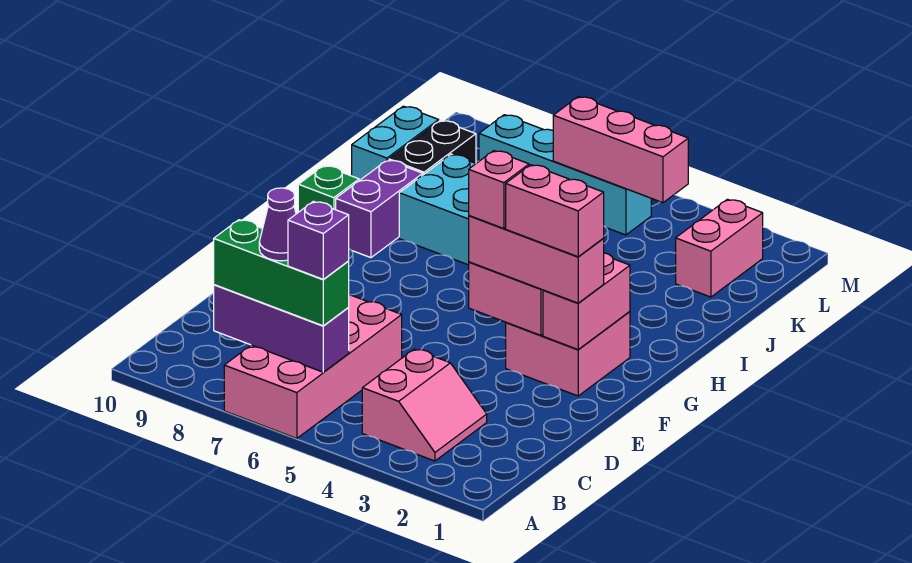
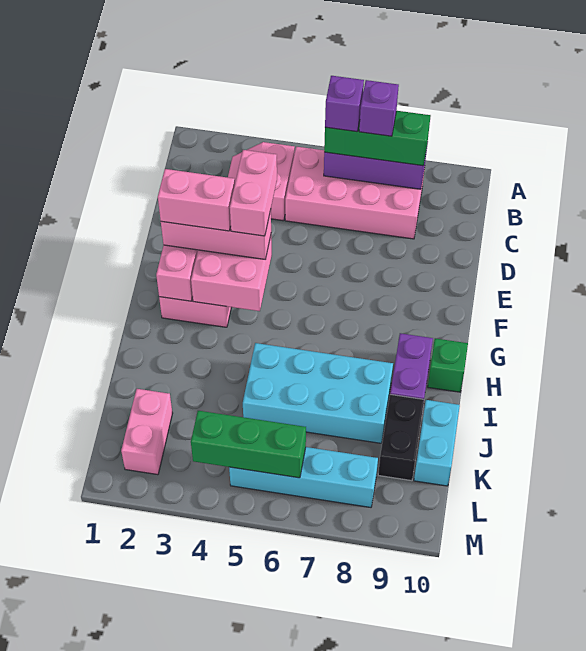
pink brick A6:D7 level 1 -> pink brick B5:C8 level 1
purple cone B7 level 4 -> purple brick B7 level 4
pink brick F4 level 4 -> pink brick E4:F4 level 4
pink brick L4:L6 level 2 -> green brick L4:L6 level 2

